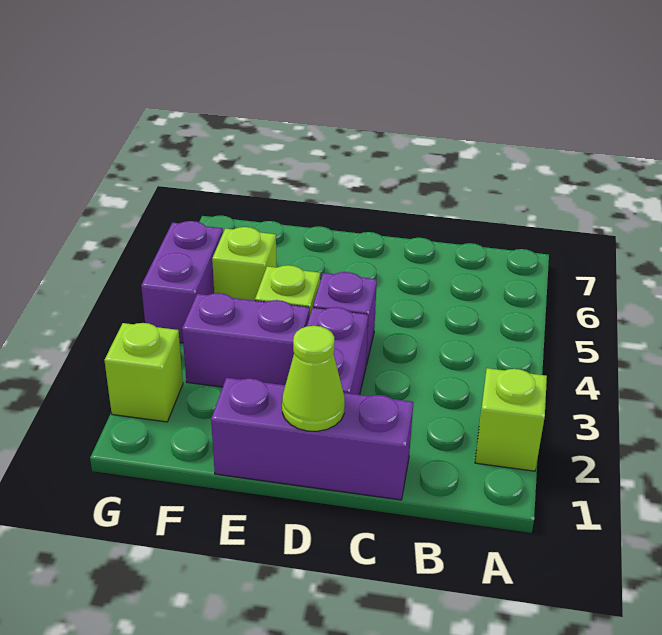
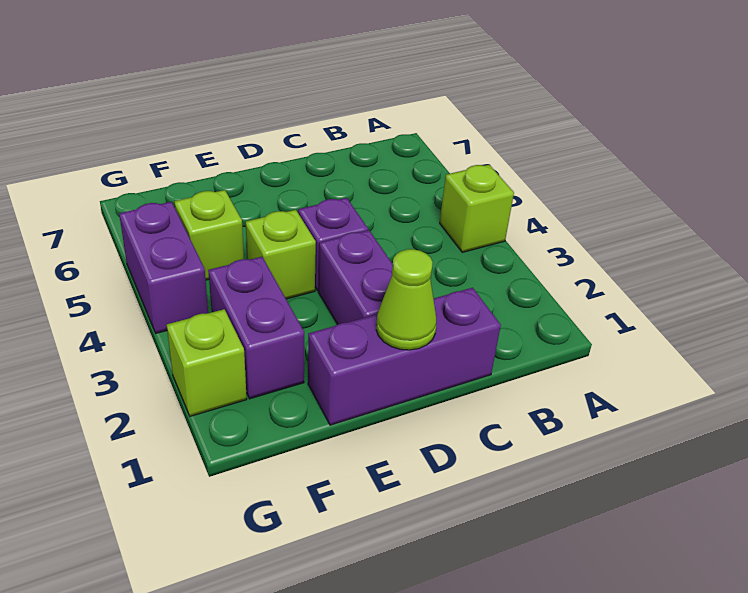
lime brick A2 level 1 -> lime brick A4 level 1
purple brick E3:F3 level 1 -> purple brick F2:F3 level 1

